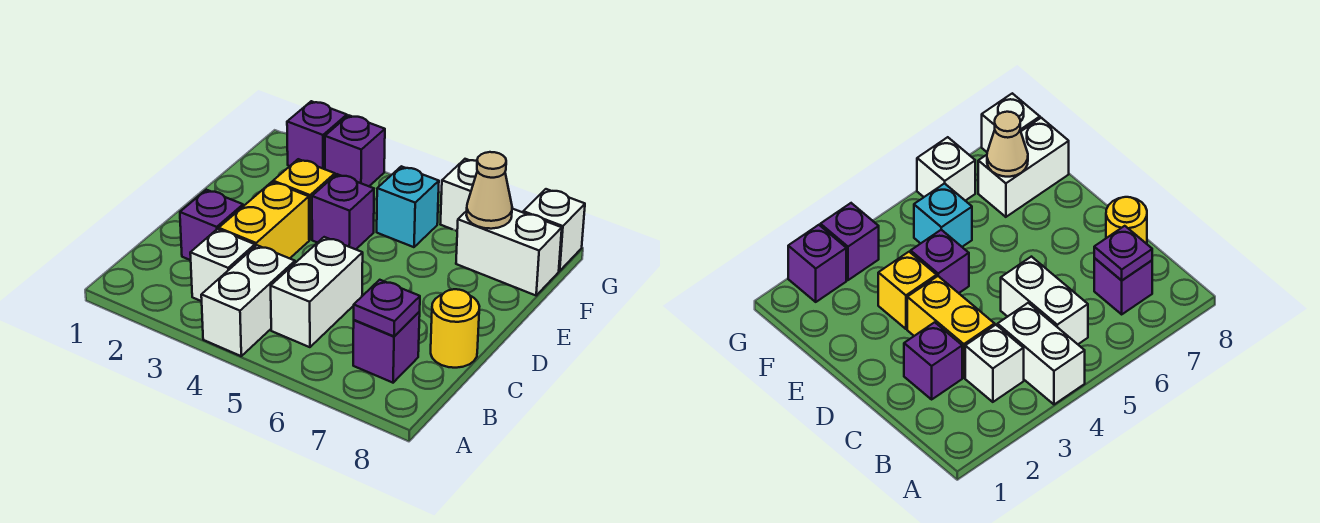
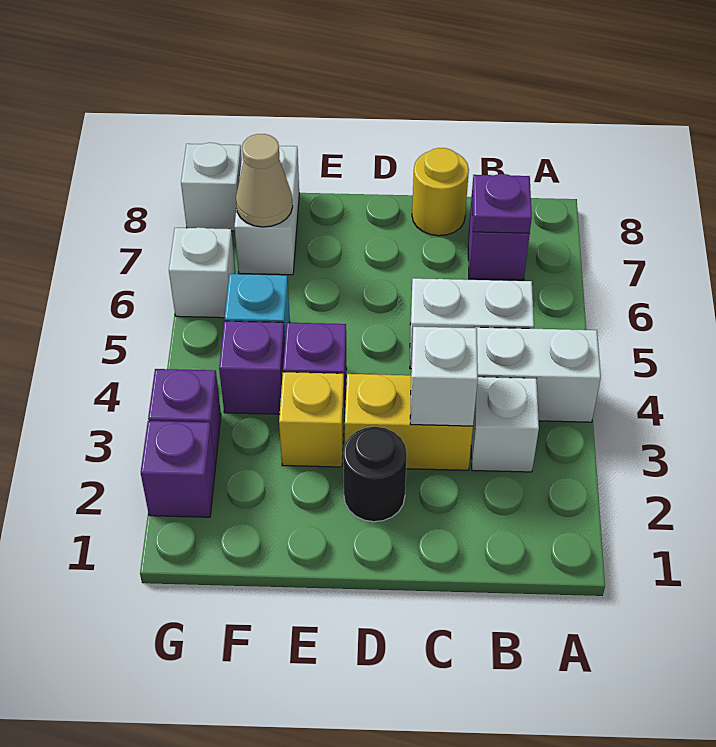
purple brick C2 level 1 -> purple brick F4 level 1
none -> white brick C3 level 2
none -> black round brick D2 level 1

